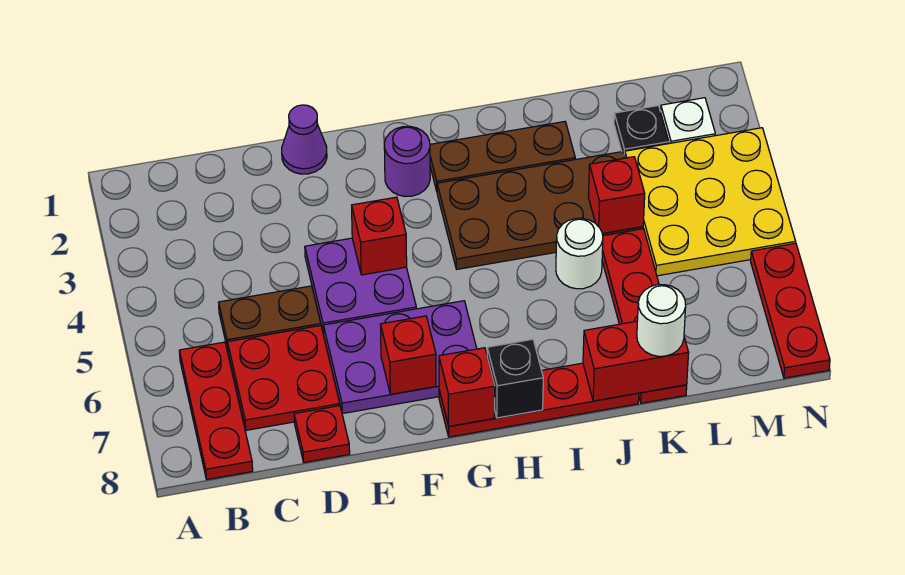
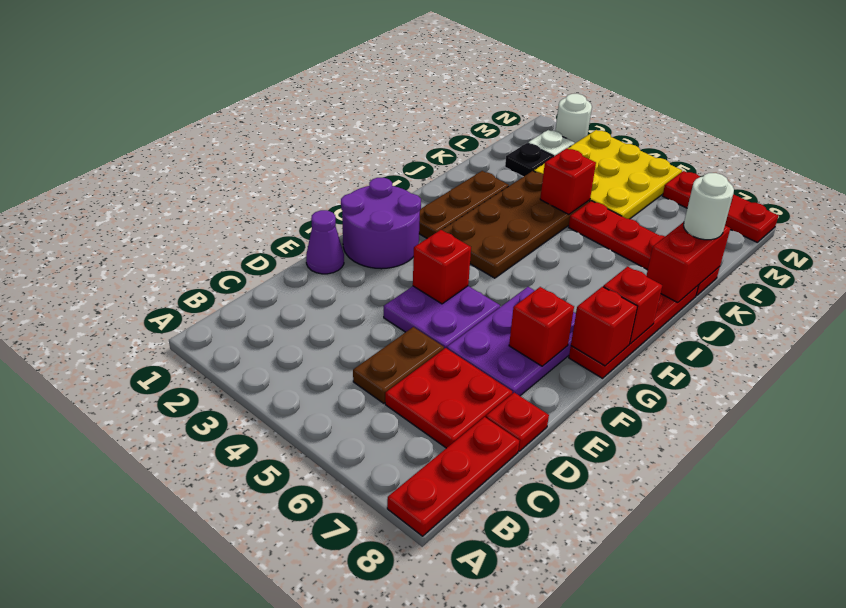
red plate B6:B8 level 1 -> red plate A8:C8 level 1
purple round brick G2 level 1 -> purple round brick F1:G2 level 1
black brick H8 level 2 -> red brick H8 level 2
white round brick J5 level 1 -> white round brick N2 level 1

